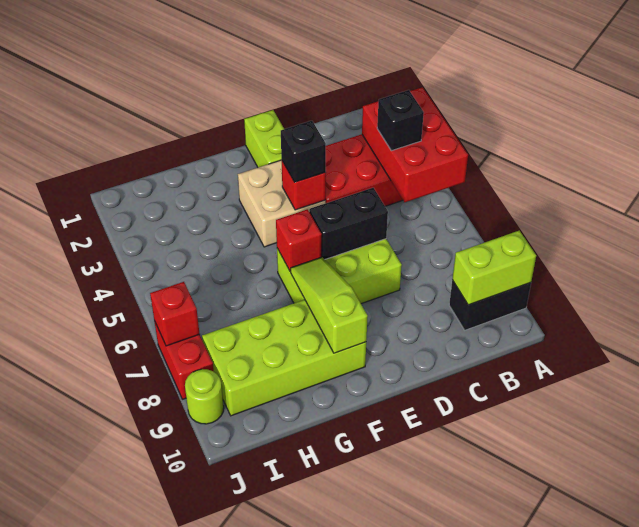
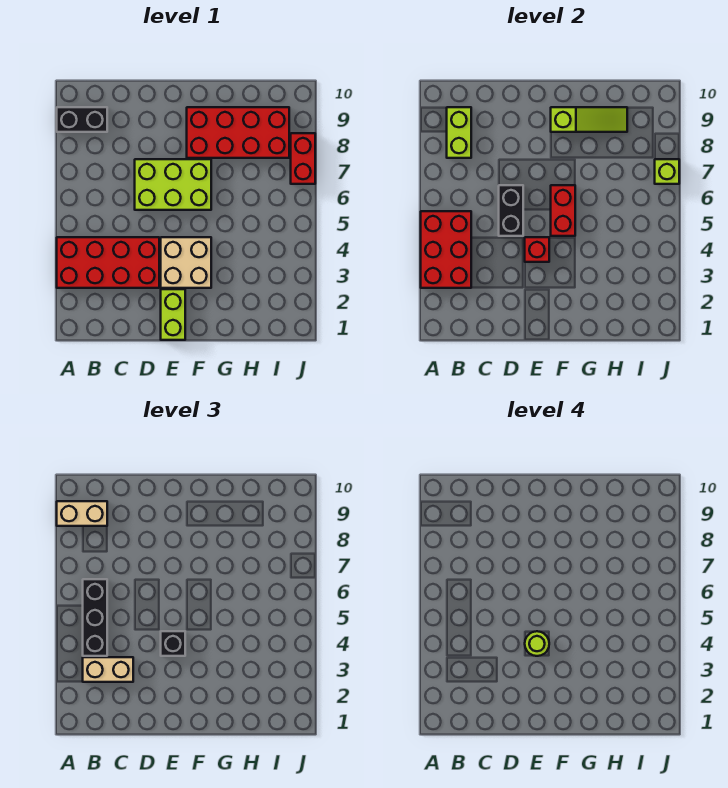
lime brick A9:B9 level 2 -> lime brick B8:B9 level 2
none -> tan brick A9:B9 level 3
none -> tan brick B3:C3 level 3
black brick B4 level 3 -> black brick B4:B6 level 3
black brick D6:E6 level 2 -> black brick D5:D6 level 2
red brick F6 level 2 -> red brick F5:F6 level 2
lime slope F7:F9 level 2 top 9 -> lime slope F9:H9 level 2 top F
lime brick F8:I9 level 1 -> red brick F8:I9 level 1
red brick J7 level 2 -> lime brick J7 level 2
lime round brick J9 level 1 -> lime round brick E4 level 4

